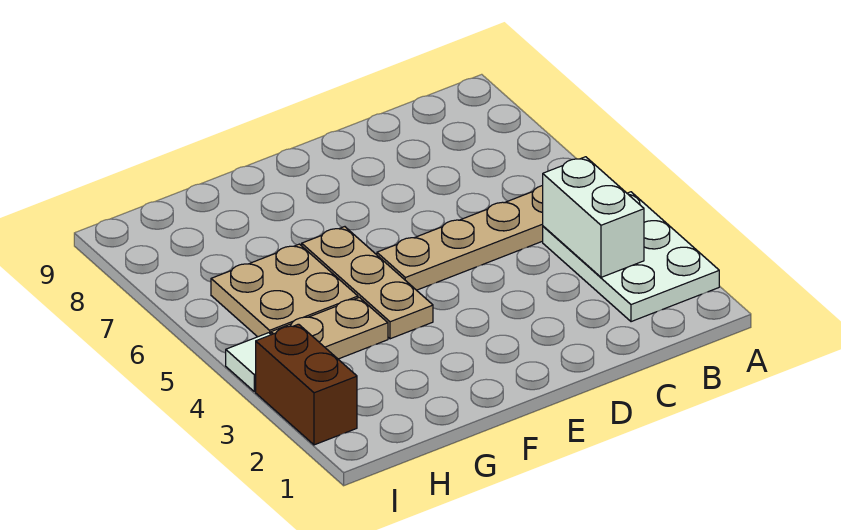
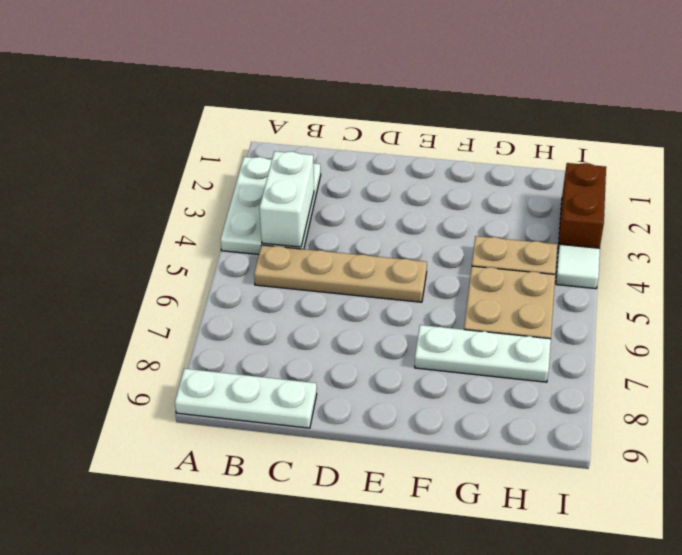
none -> white plate A9:C9 level 1
tan plate F4:F6 level 1 -> none
none -> white plate F7:H7 level 1

